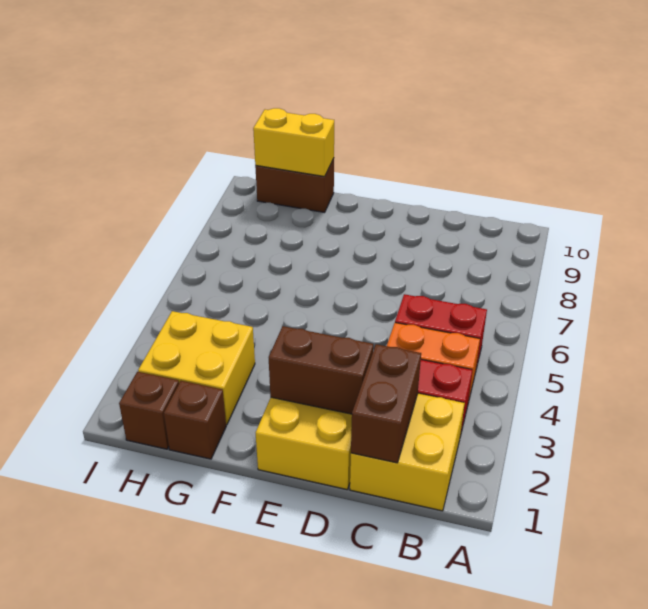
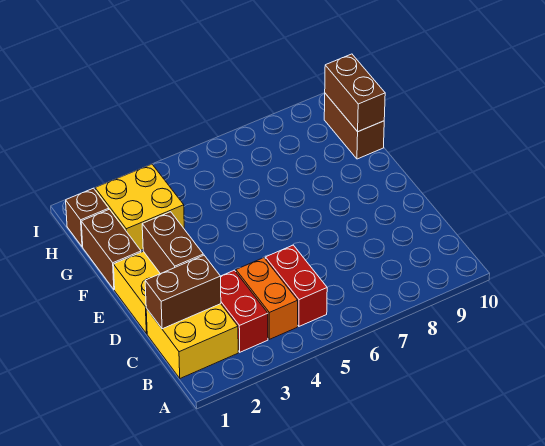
brown brick G1 level 1 -> brown brick F1:G1 level 1
yellow brick G10:H10 level 2 -> brown brick G10:H10 level 2

